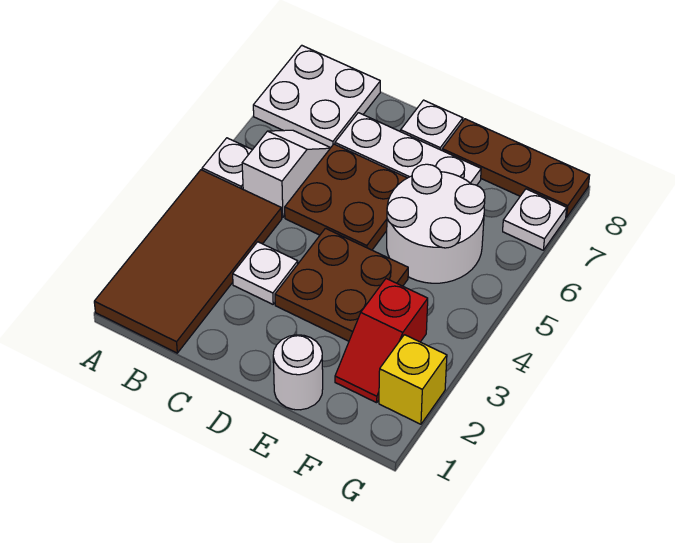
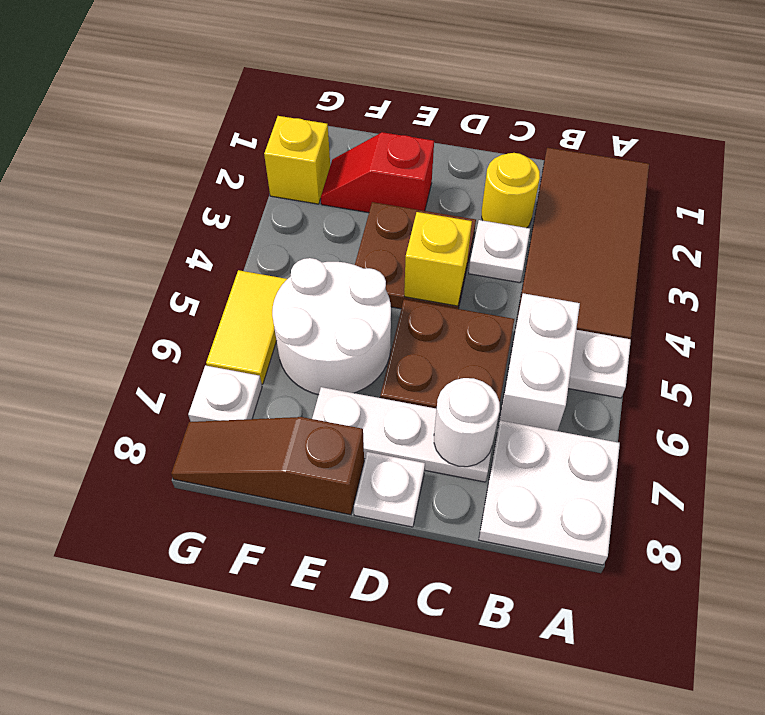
white slope B5:B6 level 1 top 5 -> white brick B5:B6 level 1
none -> yellow round brick C2 level 1
none -> yellow brick D4 level 2
white round brick E1 level 1 -> white round brick C7 level 2
brown plate E8:G8 level 1 -> brown slope E8:G8 level 1 top E
red slope F2:F3 level 1 top 3 -> red slope E2:F2 level 1 top E
none -> yellow tile G5:G6 level 1

